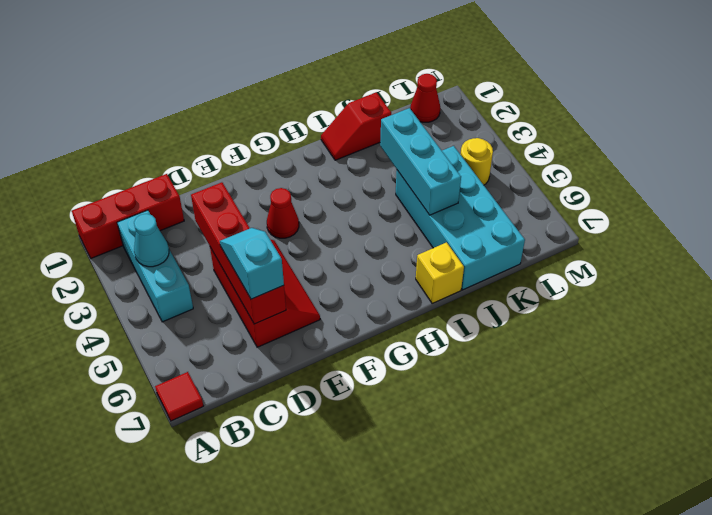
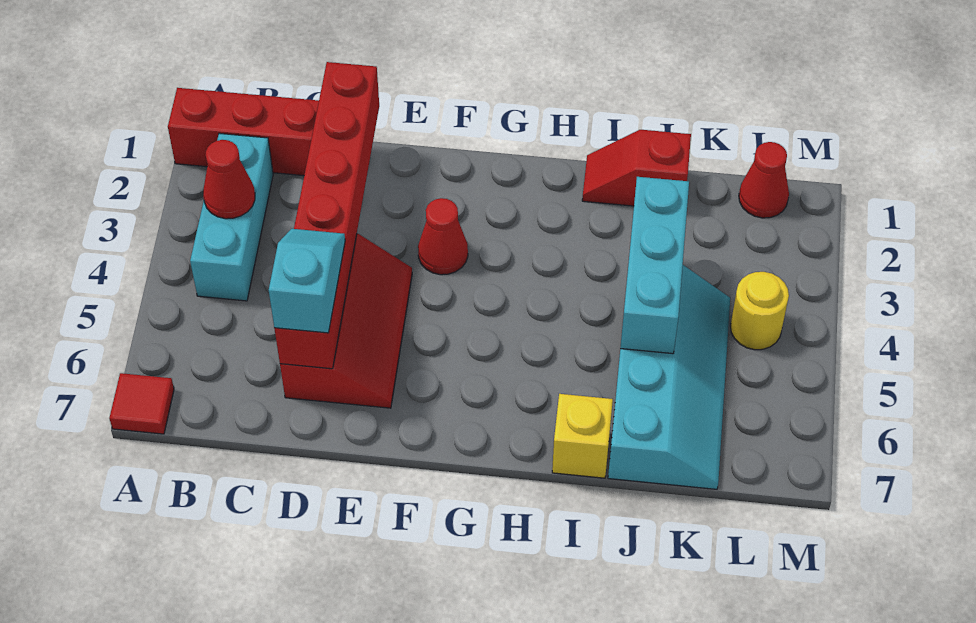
cyan cone B3 level 2 -> red cone B3 level 2
red brick D3:D6 level 2 -> red brick D1:D6 level 2
cyan brick J4:K7 level 1 -> cyan slope J4:K7 level 1 top J

